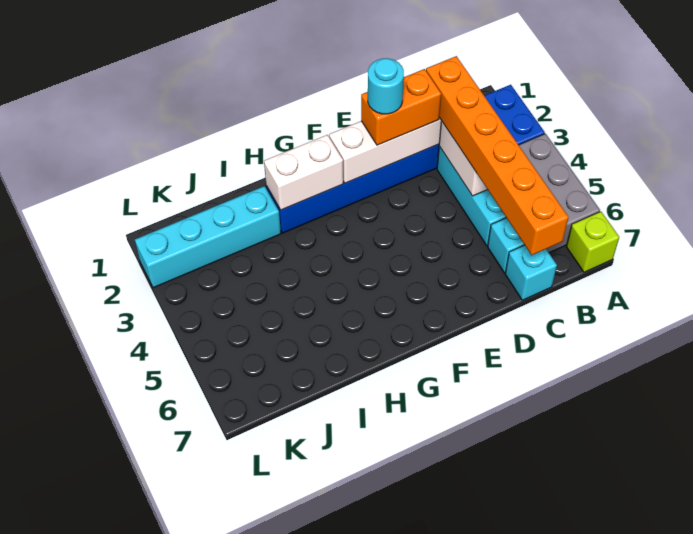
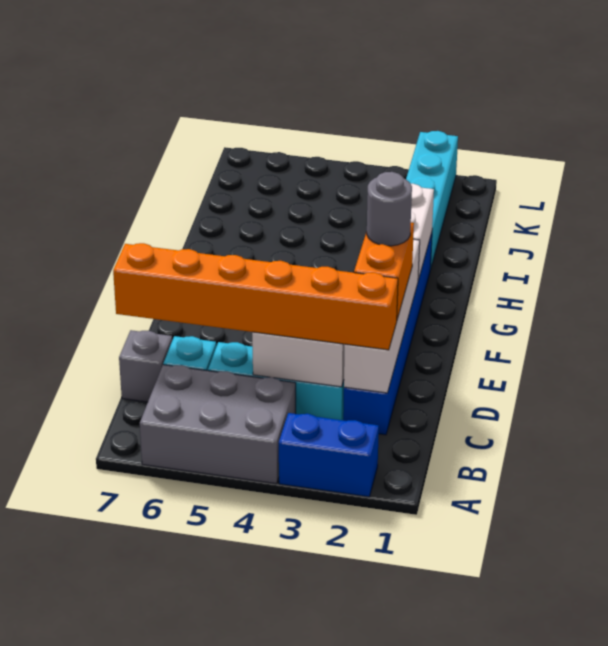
lime brick A7 level 1 -> none
cyan brick C7 level 1 -> grey brick C7 level 1
cyan round brick E2 level 4 -> grey round brick E2 level 4

